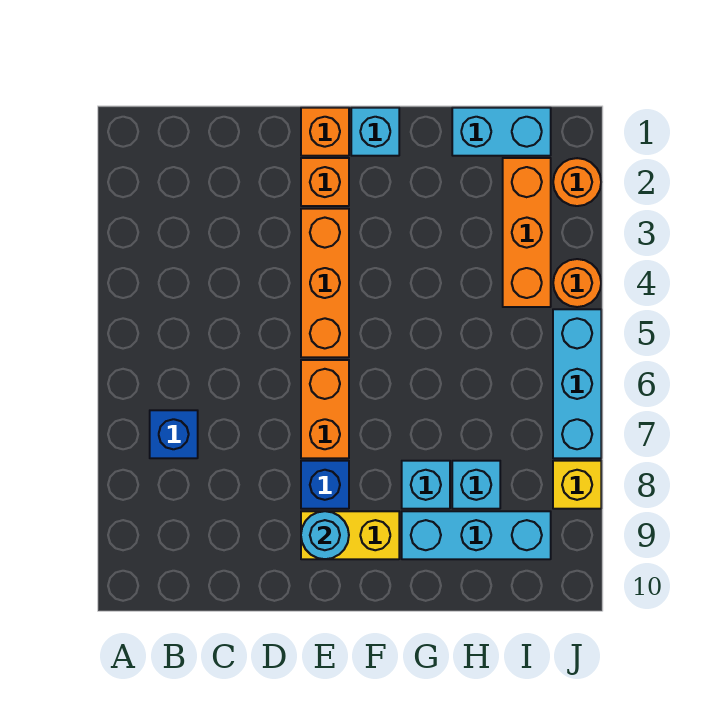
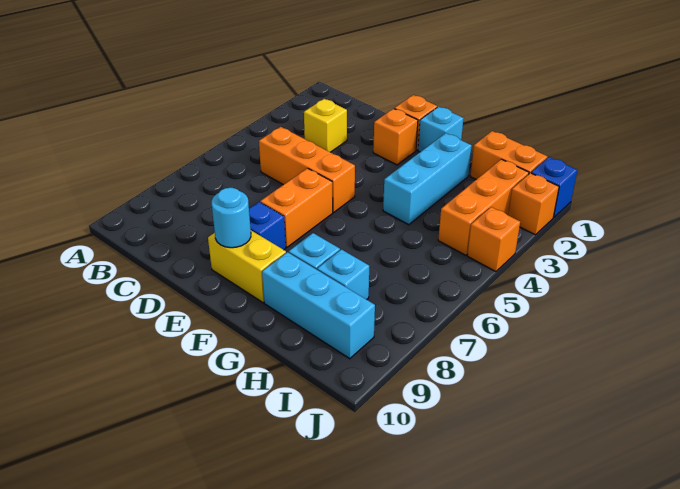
blue brick B7 level 1 -> blue brick J1 level 1
orange brick E3:E5 level 1 -> orange brick C5:E5 level 1
cyan brick H1:I1 level 1 -> orange brick H1:I1 level 1
orange round brick J2 level 1 -> orange brick J2 level 1
orange round brick J4 level 1 -> orange brick J4 level 1
cyan brick J5:J7 level 1 -> cyan brick G2:G4 level 1
yellow brick J8 level 1 -> yellow brick C3 level 1

